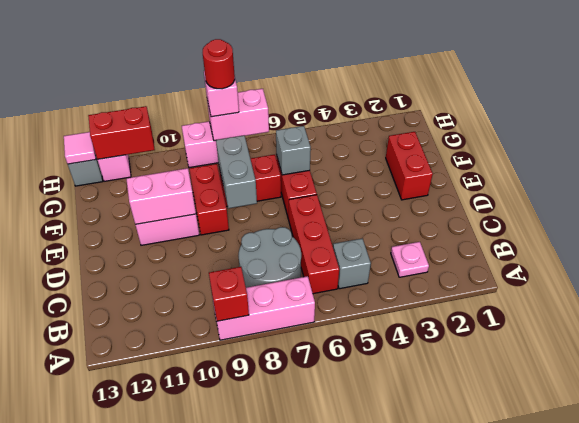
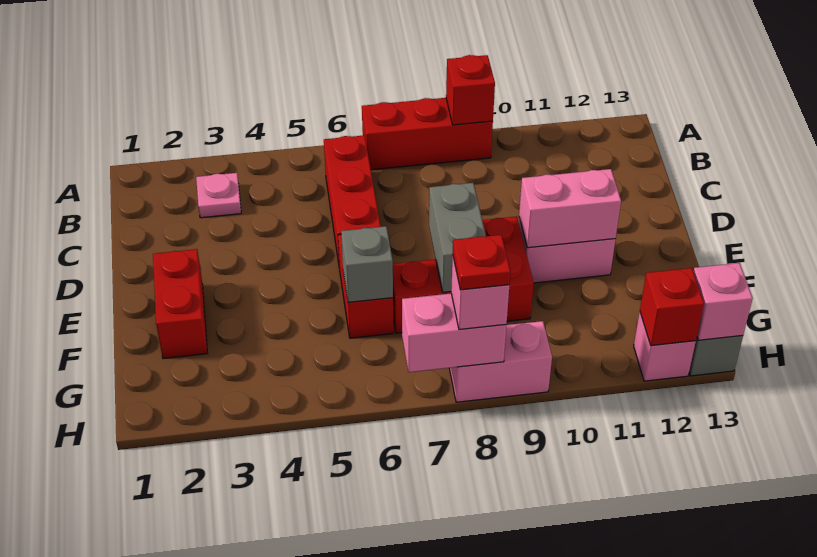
pink brick A7:A9 level 1 -> red brick A7:A9 level 1
grey brick B5 level 1 -> none
grey round brick B7:C8 level 1 -> none
red round brick H8 level 4 -> red plate H8 level 4
red brick H11:H12 level 2 -> red brick H12 level 2
pink tile H13 level 2 -> pink brick H13 level 2

